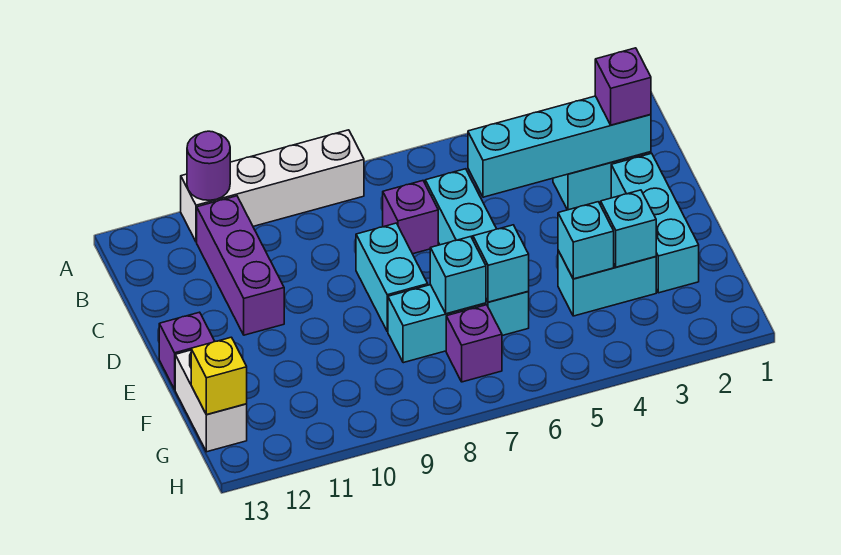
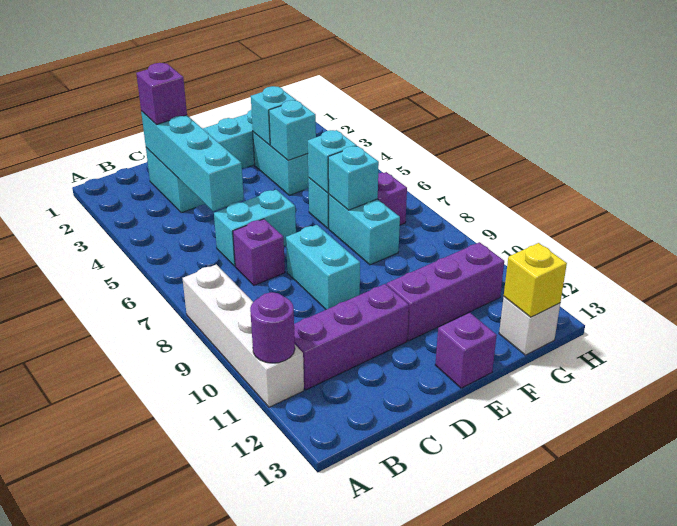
cyan brick D8:E8 level 1 -> cyan brick D8:D9 level 1
none -> purple brick E11:G11 level 1
white brick F13:G13 level 1 -> white brick G13 level 1

